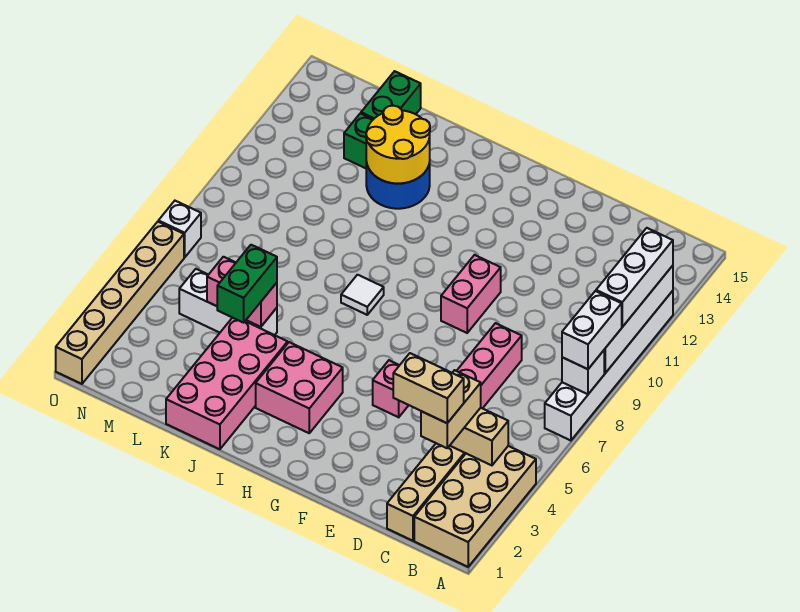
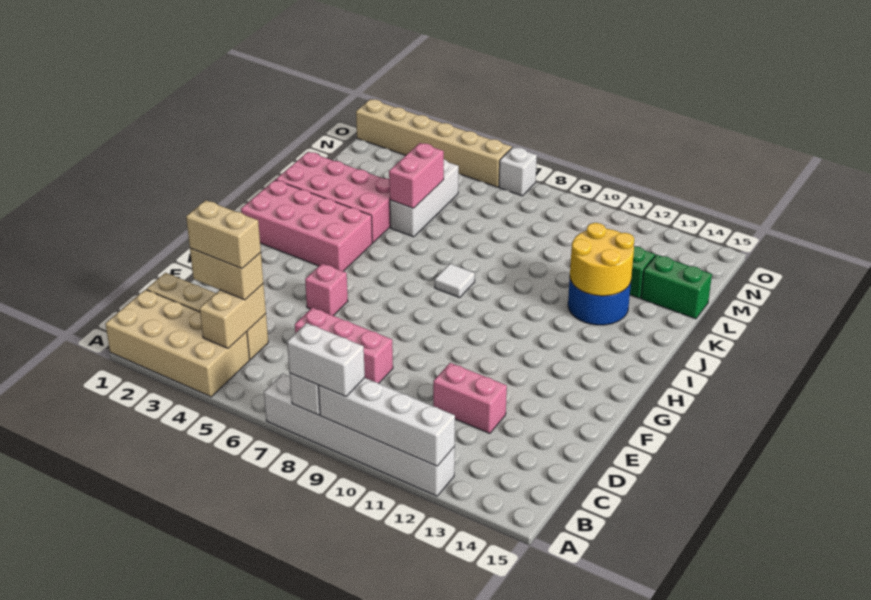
white brick A10:A12 level 3 -> none
tan brick C3:D3 level 4 -> tan brick C3:C4 level 4
pink brick F9:F10 level 1 -> pink brick D11:D12 level 1
pink brick H3:I4 level 1 -> pink brick H1:I4 level 1
green brick K4:K5 level 3 -> none

